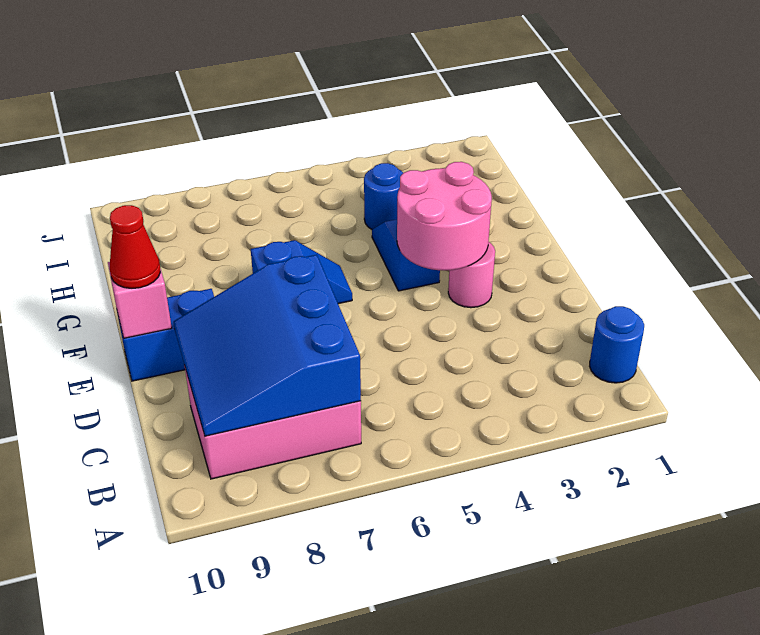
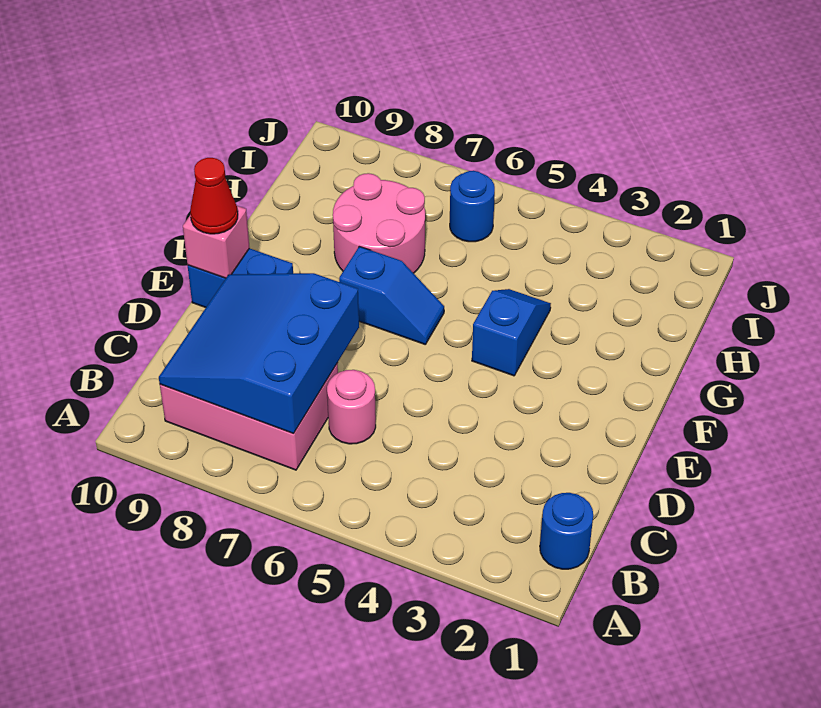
pink round brick E3 level 1 -> pink round brick C6 level 1
pink round brick E3:F4 level 2 -> pink round brick G7:H8 level 1
blue round brick H4 level 1 -> blue round brick I6 level 1

